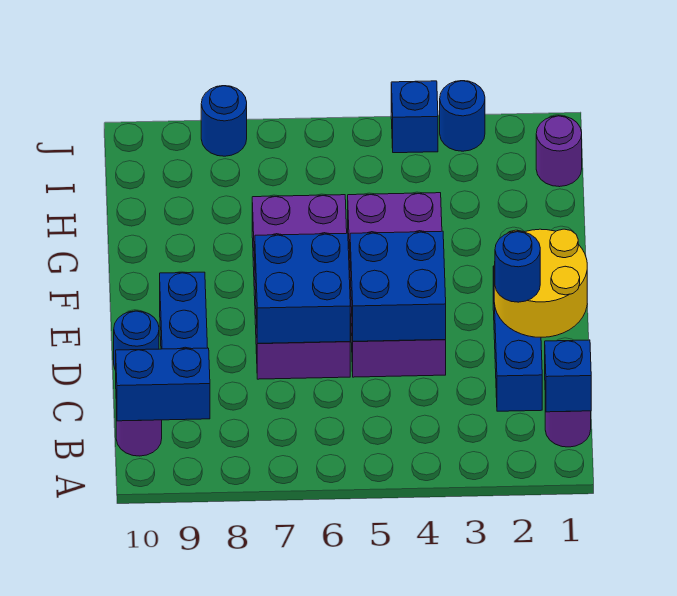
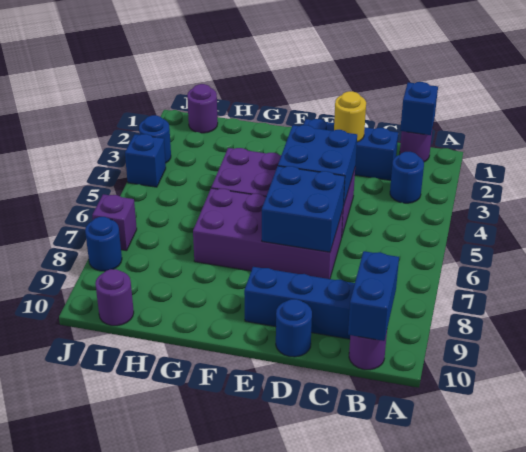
yellow round brick D1:E2 level 2 -> yellow round brick D2 level 2
blue round brick D2 level 3 -> blue round brick B3 level 1
none -> purple round brick I10 level 1
none -> purple brick J7 level 1

